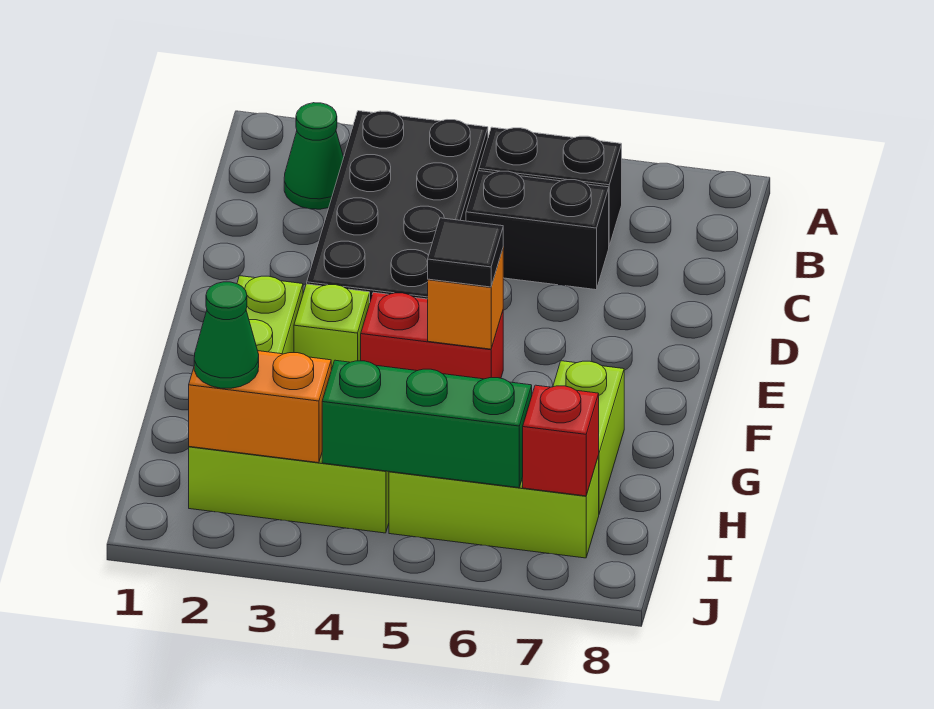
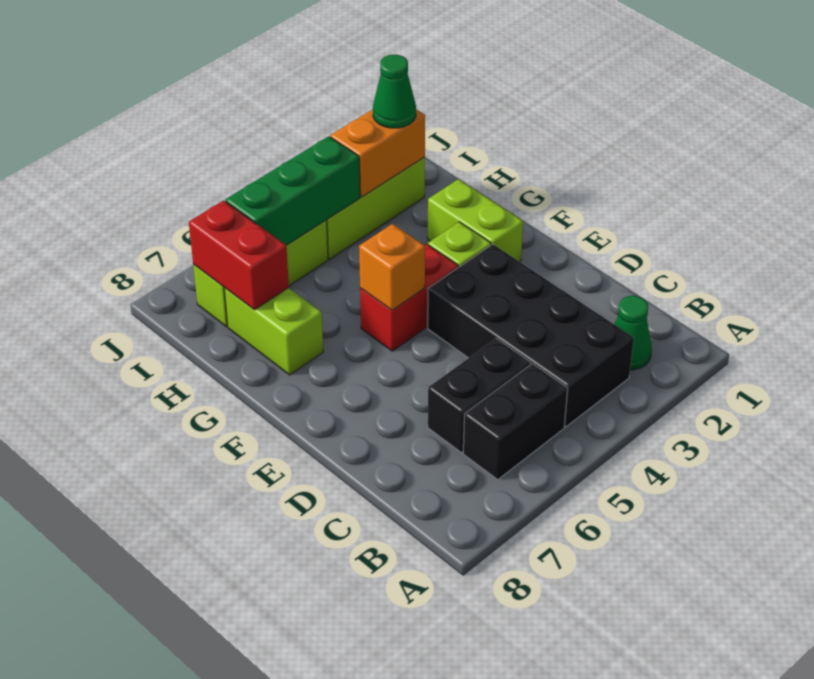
black tile F5 level 3 -> none
red brick I7 level 2 -> red brick H7:I7 level 2

